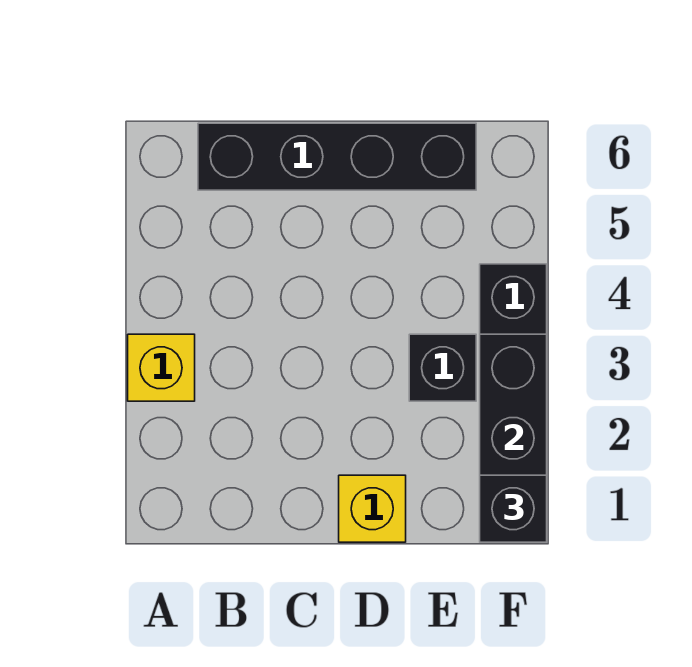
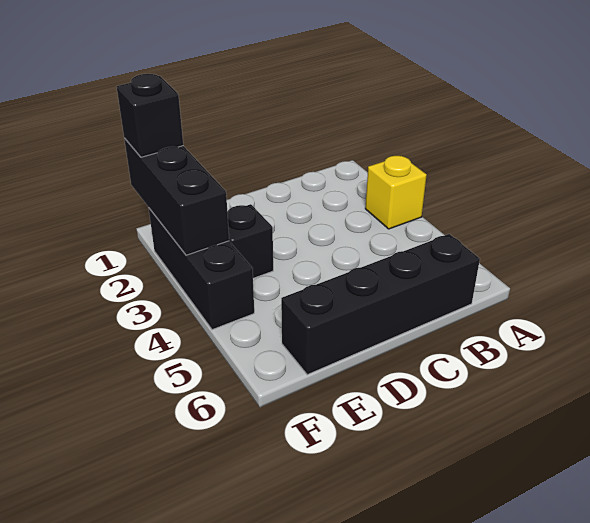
yellow brick D1 level 1 -> none

